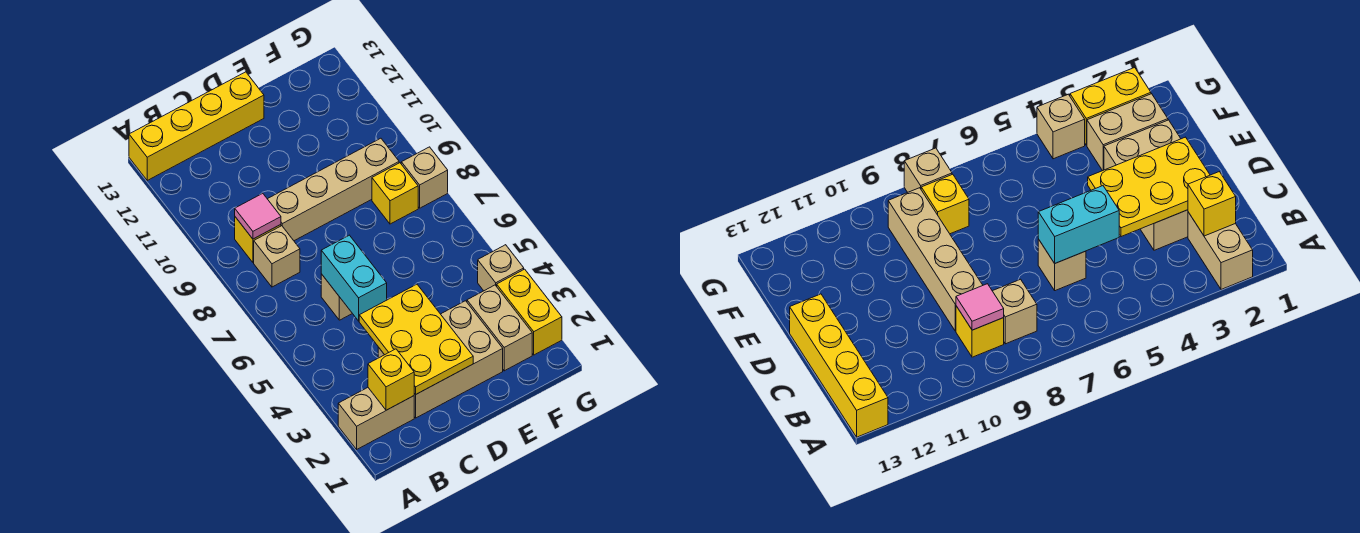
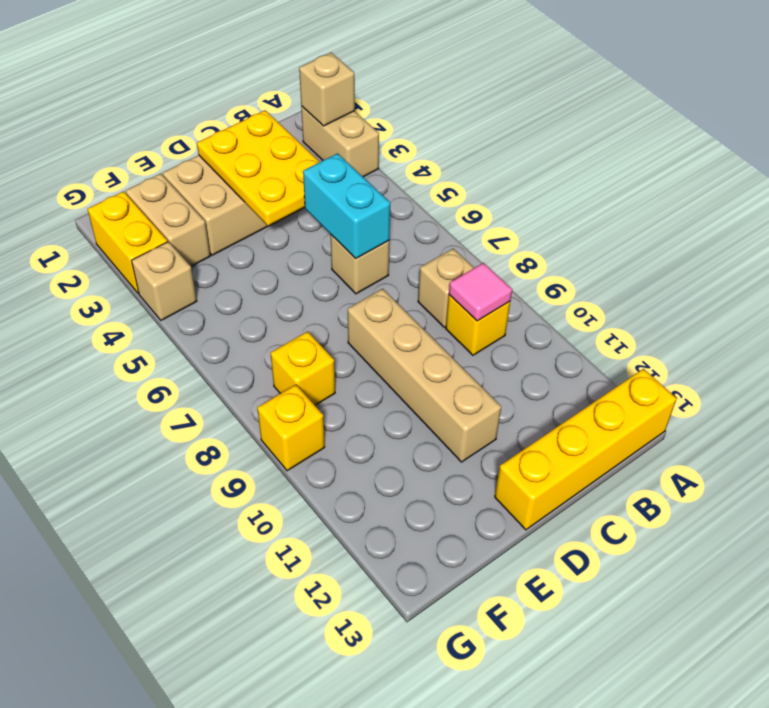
tan brick A2:B2 level 1 -> tan brick A2:A3 level 1
yellow brick B2 level 2 -> yellow brick G9 level 1
tan brick C9:F9 level 1 -> tan brick D8:D11 level 1
tan brick G8 level 1 -> tan brick A2 level 2

